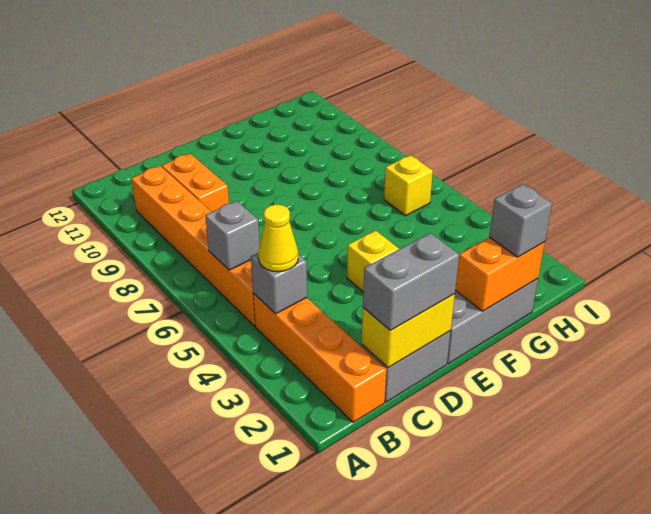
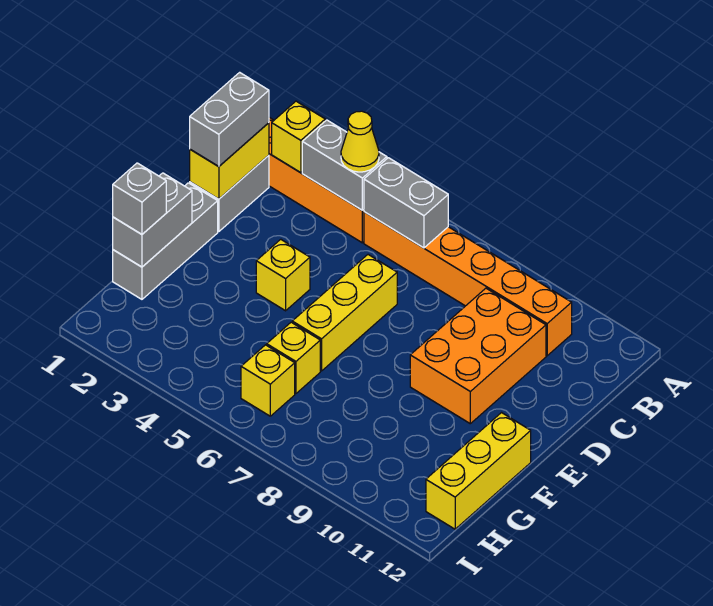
none -> yellow brick B2 level 2
grey brick B4 level 2 -> grey brick B3:B4 level 2
grey brick B6 level 2 -> grey brick B5:B6 level 2
orange brick C9:C10 level 1 -> orange brick C9:E10 level 1
none -> yellow brick D6:F6 level 1
orange brick F1:G1 level 2 -> grey brick F1:G1 level 2
none -> yellow brick F12:H12 level 1
none -> yellow brick G6 level 1

